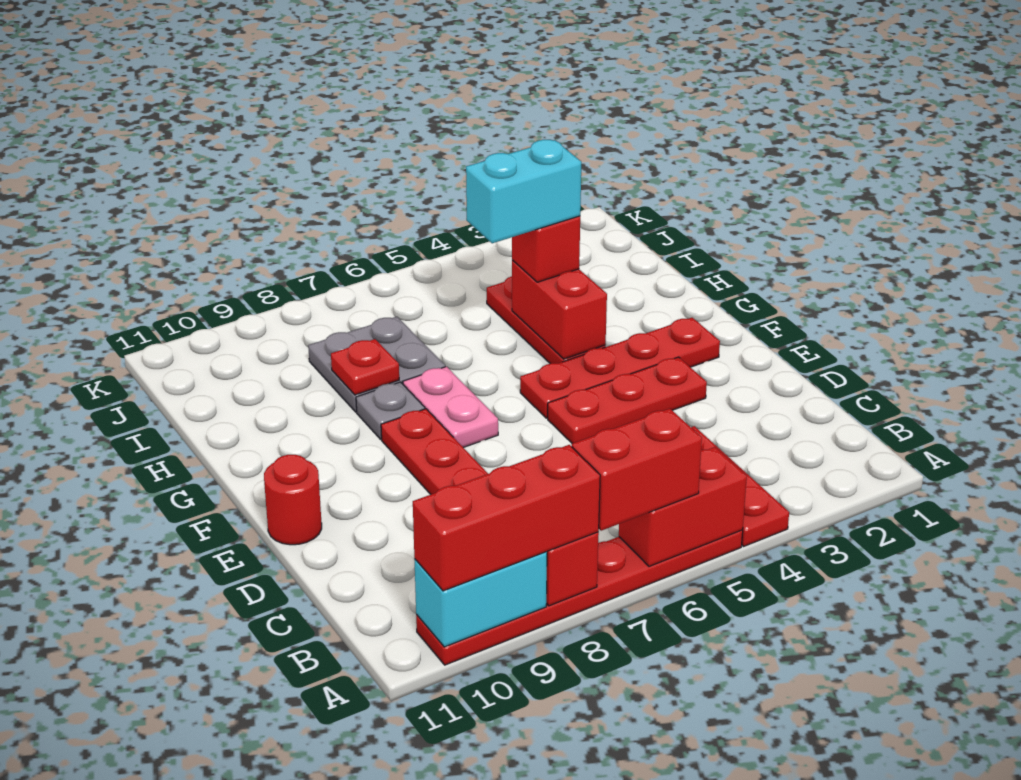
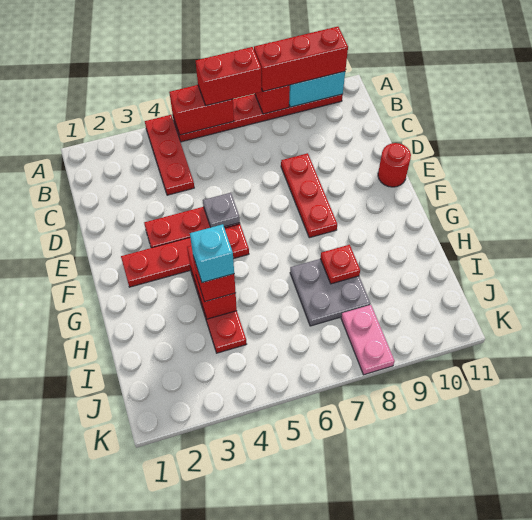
pink plate F7:G7 level 1 -> pink plate J8:K8 level 1
grey plate G8 level 1 -> grey plate E5 level 2
cyan brick H4:H5 level 4 -> cyan brick H4 level 4

